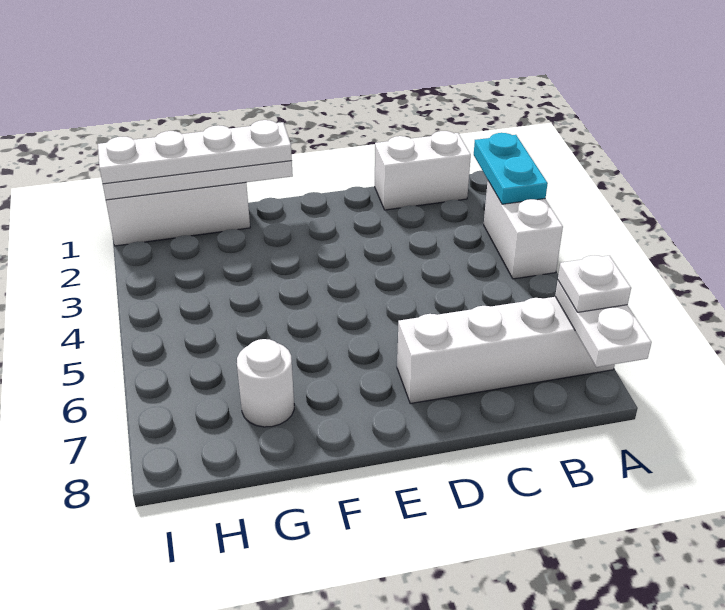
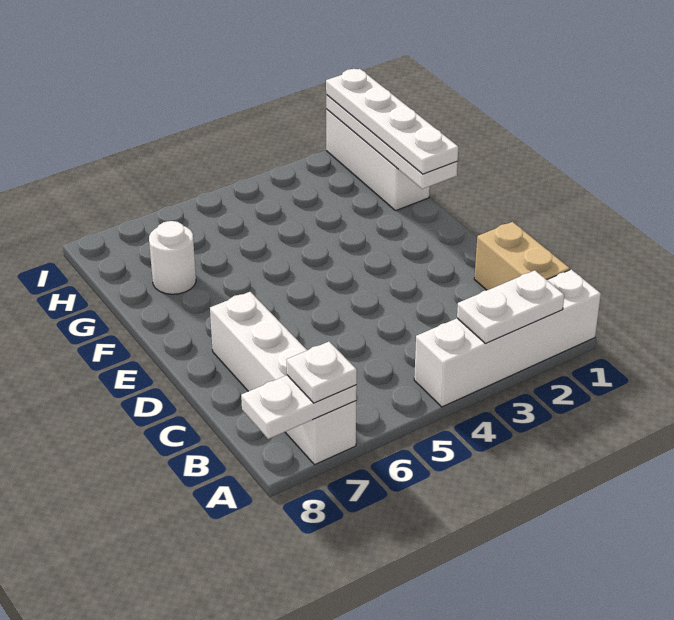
cyan plate A2:A3 level 2 -> white plate A2:A3 level 2
white brick A3:A4 level 1 -> white brick A1:A4 level 1
white brick B1:C1 level 1 -> tan brick B1:C1 level 1

